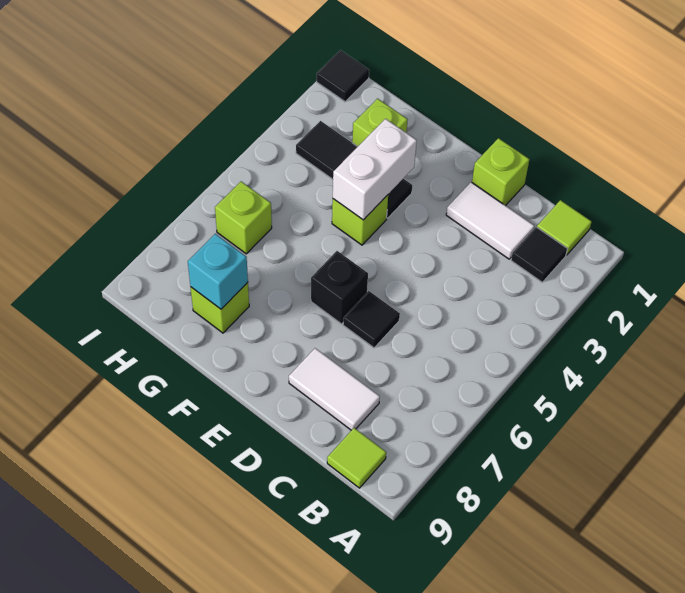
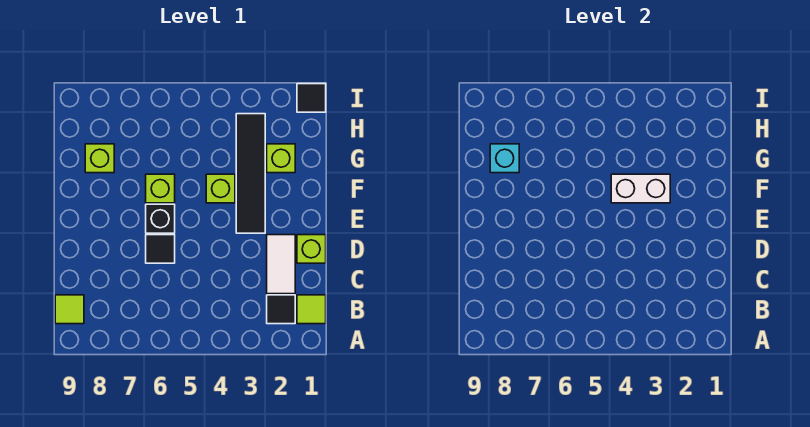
white tile C8:D8 level 1 -> none
black tile F3:H3 level 1 -> black tile E3:H3 level 1
lime brick H6 level 1 -> lime brick F6 level 1

